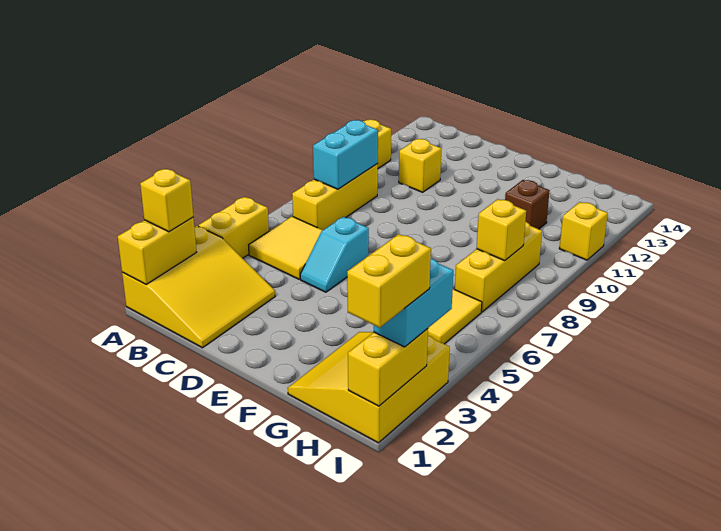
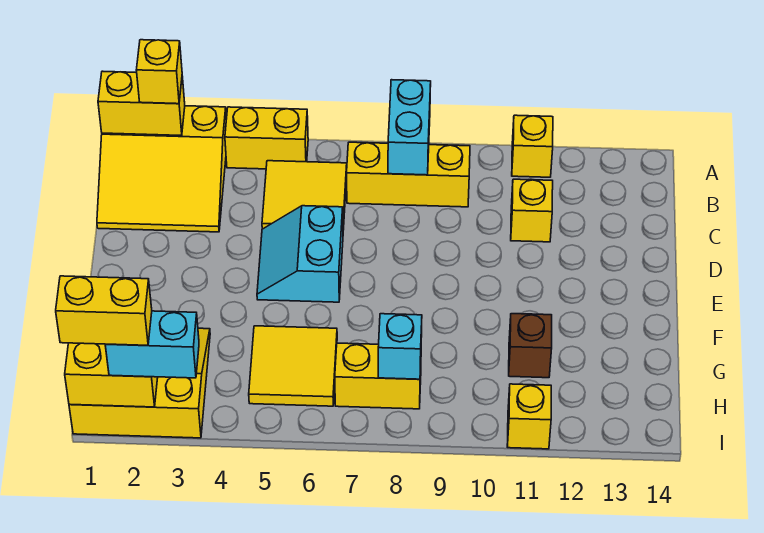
cyan brick B8:B9 level 2 -> cyan brick A8:B8 level 2
cyan slope D5:D6 level 1 top 6 -> cyan slope D5:E6 level 1 top 6
yellow brick H7:H9 level 1 -> yellow brick H7:H8 level 1
yellow brick H8 level 2 -> cyan brick H8 level 2

